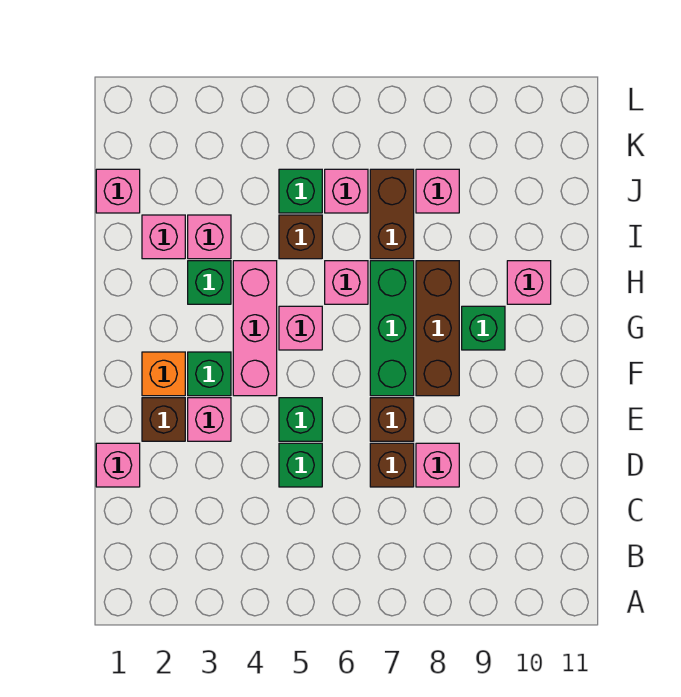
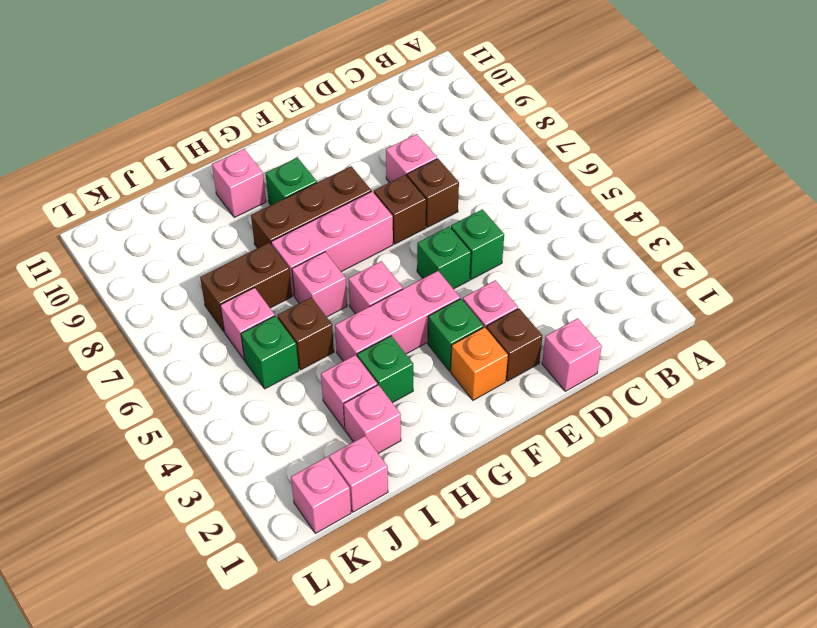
green brick F7:H7 level 1 -> pink brick F7:H7 level 1
pink brick J8 level 1 -> pink brick K1 level 1

